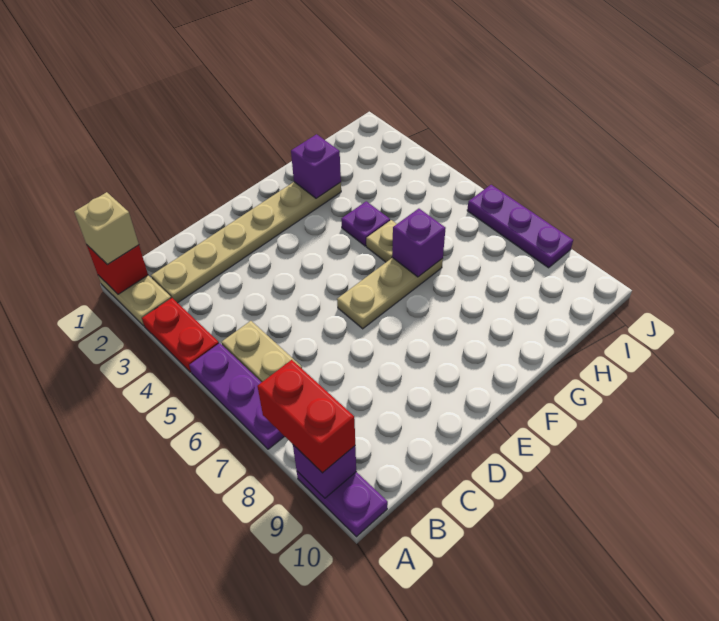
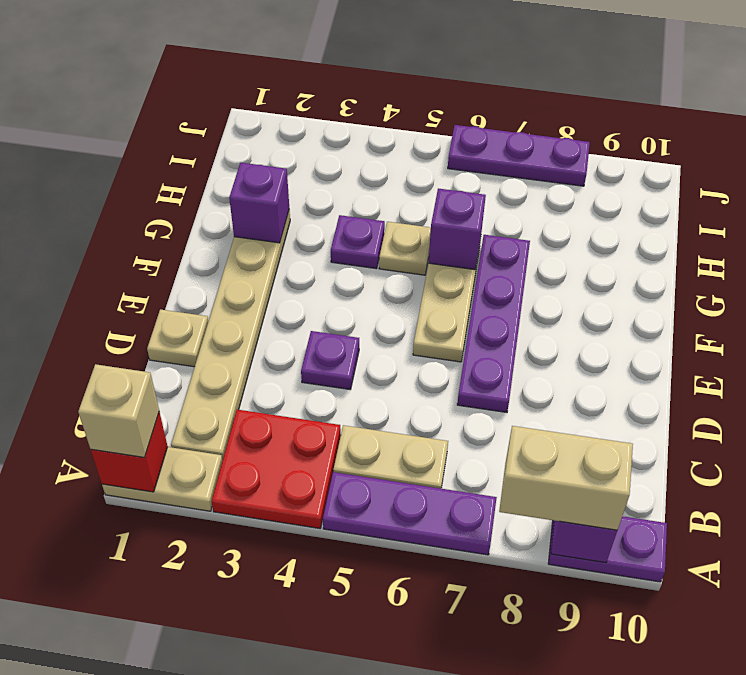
red plate A3:A4 level 1 -> red plate A3:B4 level 1
red brick A8:A9 level 3 -> tan brick A8:A9 level 3
none -> tan plate D1 level 1
none -> purple plate D4 level 1
none -> purple plate D7:G7 level 1

